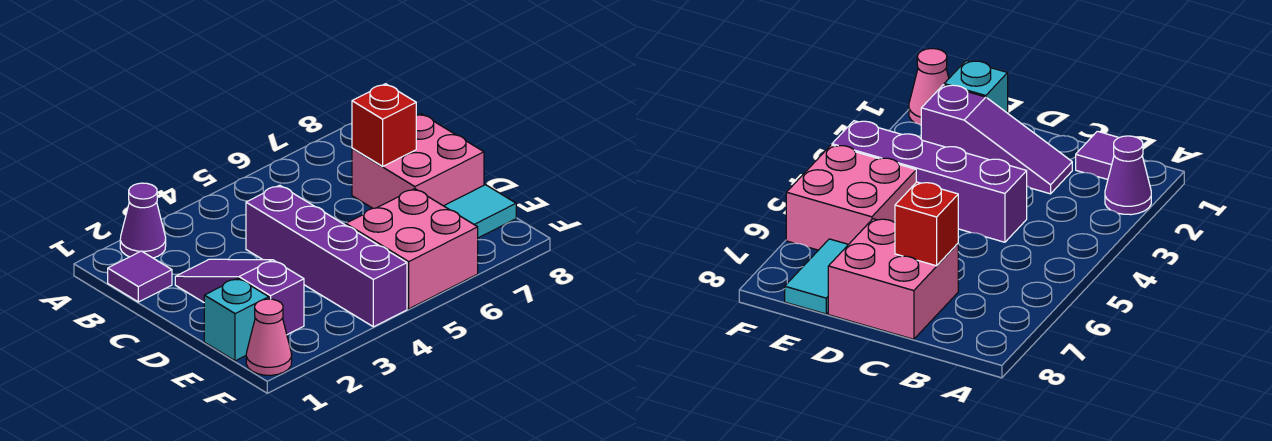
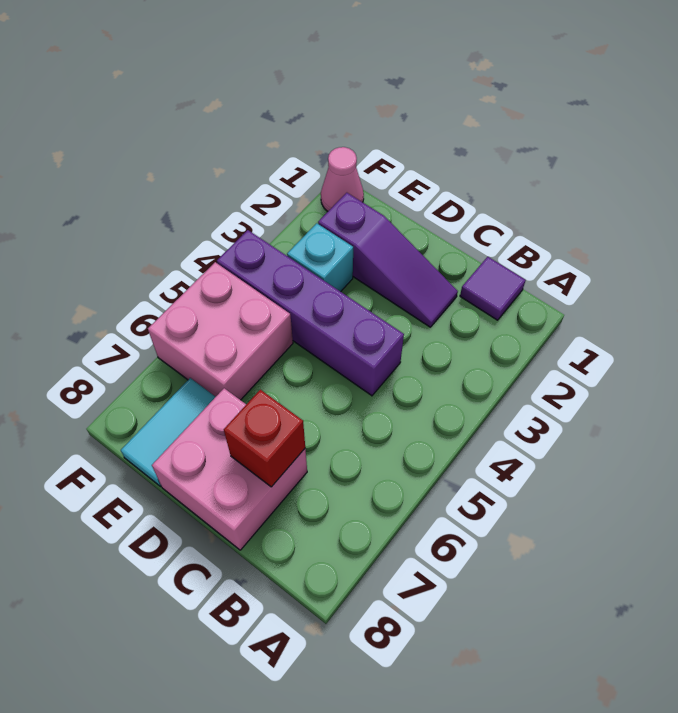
purple cone A2 level 1 -> none
cyan brick E1 level 1 -> cyan brick E3 level 1

